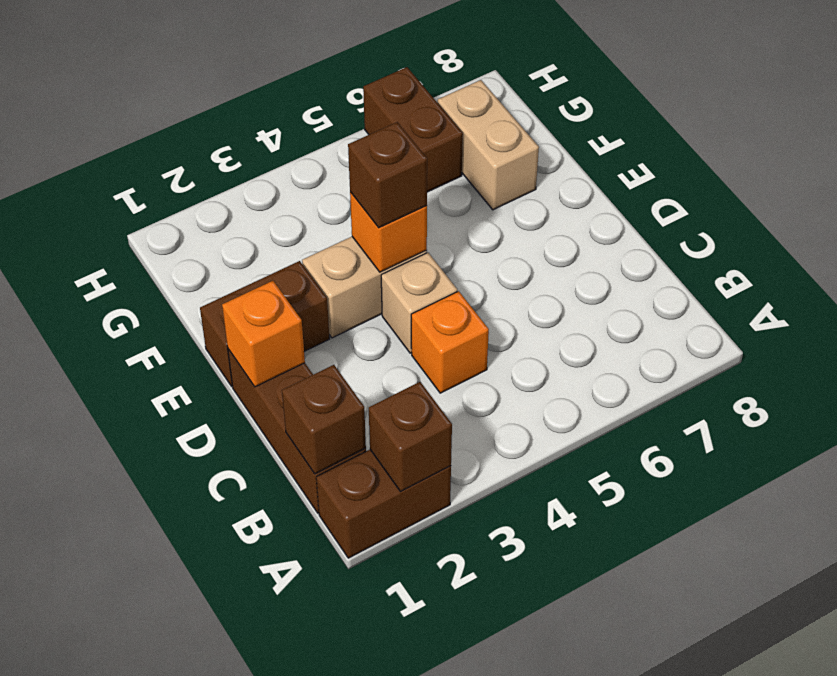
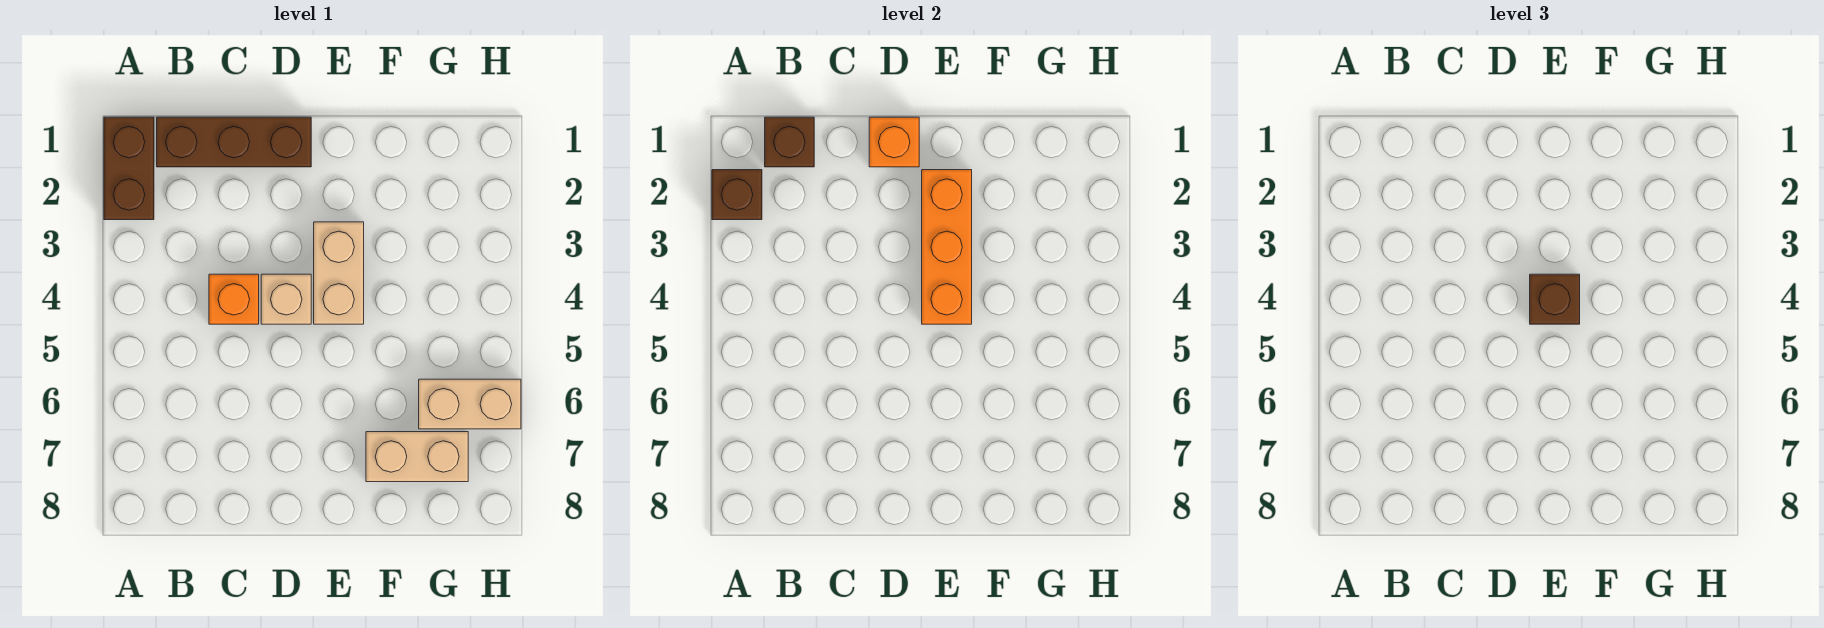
brown brick E1:E2 level 1 -> none
orange brick E4 level 2 -> orange brick E2:E4 level 2
brown brick G6:H6 level 1 -> tan brick G6:H6 level 1

